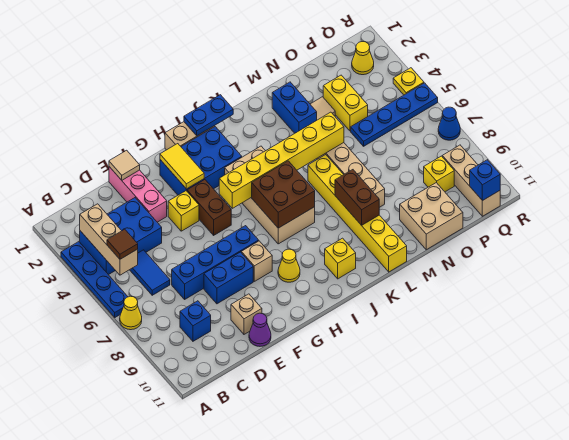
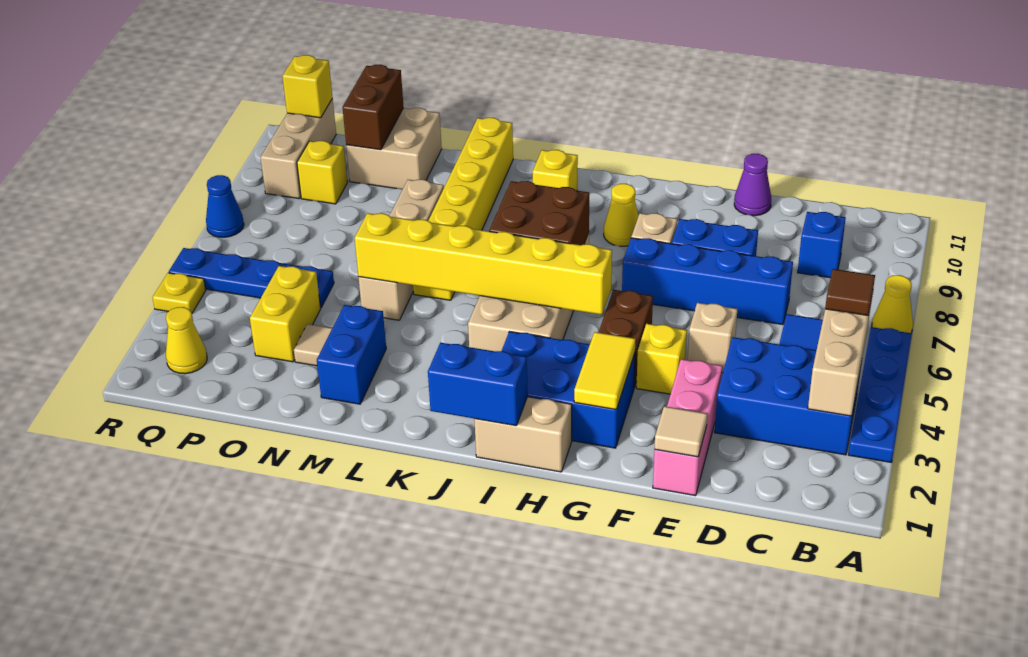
tan brick E10 level 1 -> tan brick E5 level 1
blue plate I1:J1 level 2 -> blue brick I1:J1 level 2
brown brick L8:L9 level 2 -> brown brick O10:O11 level 2
blue brick Q11 level 2 -> yellow brick Q11 level 2

